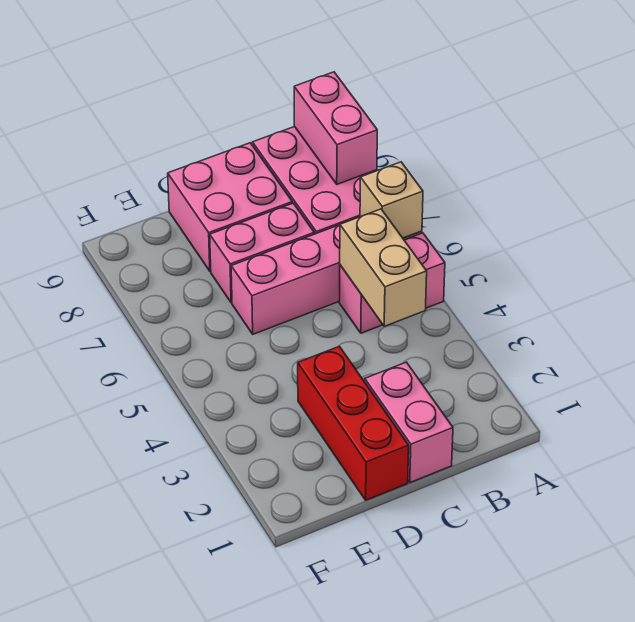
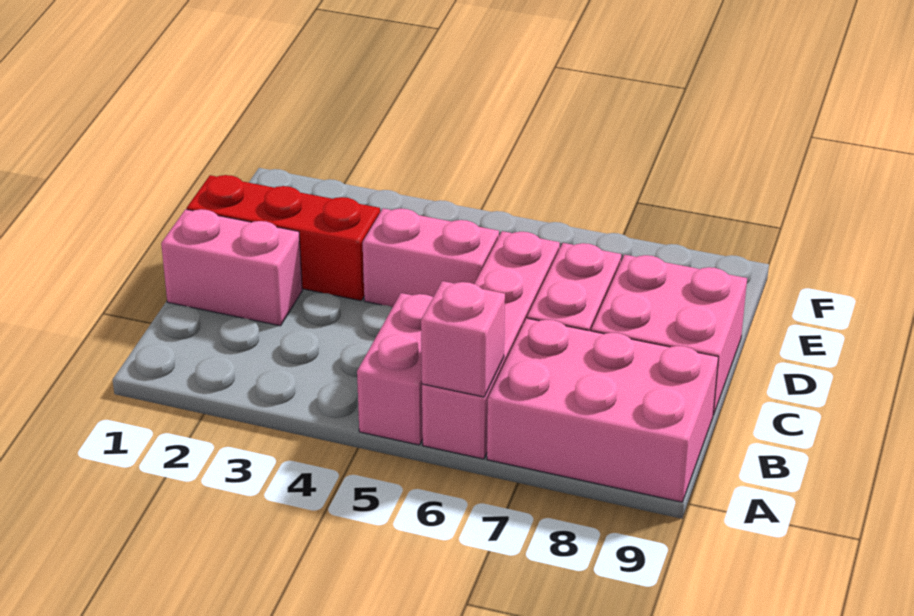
tan brick A6 level 2 -> pink brick A6 level 2
pink brick A8:A9 level 2 -> pink brick D4:D5 level 1
tan brick B4:B5 level 2 -> none

